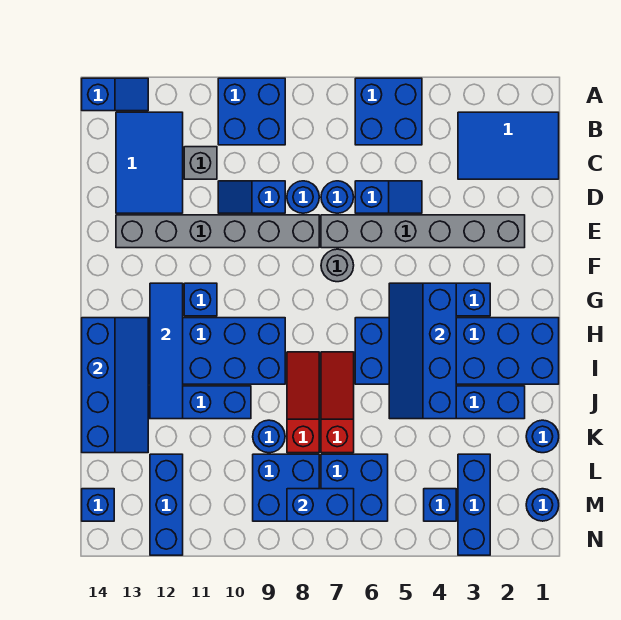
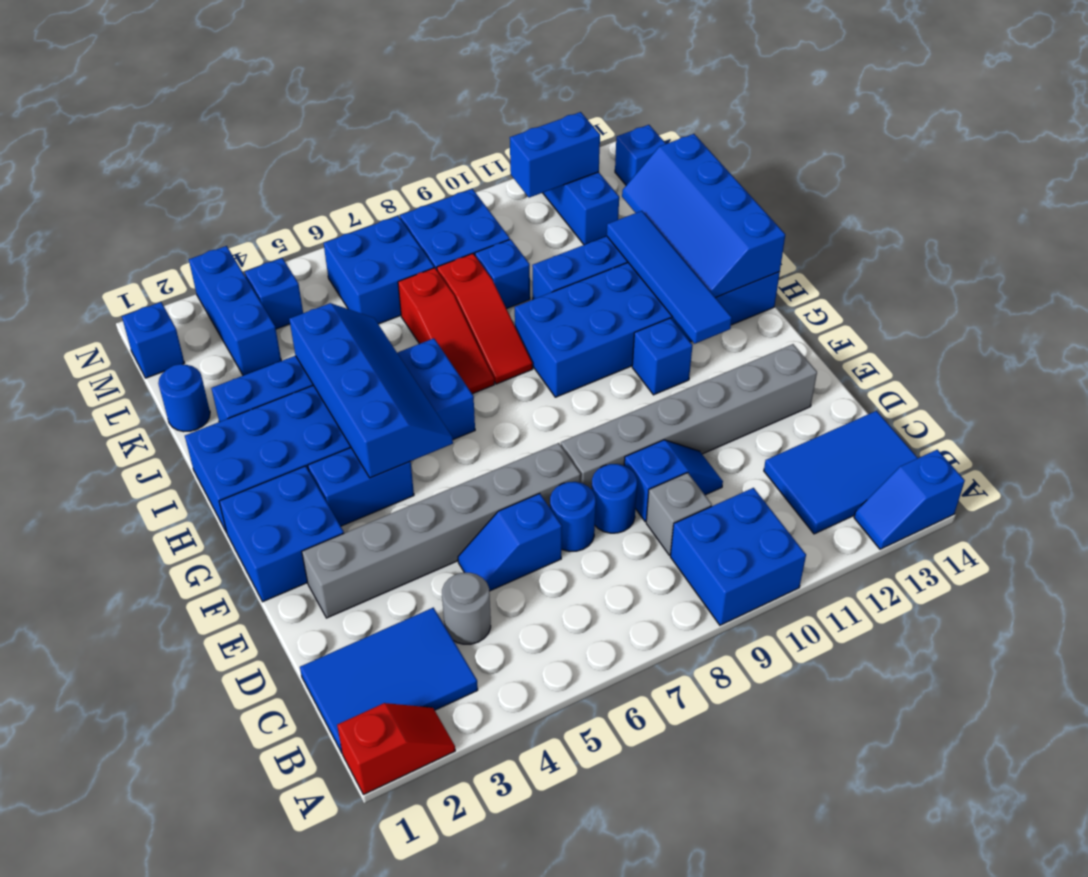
none -> red slope A1:A2 level 1 top 1
blue brick A5:B6 level 1 -> blue brick F1:G2 level 1
blue tile B12:D13 level 1 -> blue tile B12:C14 level 1
grey brick C11 level 1 -> grey brick C9 level 1
grey round brick F7 level 1 -> grey round brick C4 level 1
blue round brick K9 level 1 -> blue brick K9 level 1
blue round brick M1 level 1 -> blue brick M1 level 1
blue brick M7:M8 level 2 -> blue brick M11:M12 level 2

